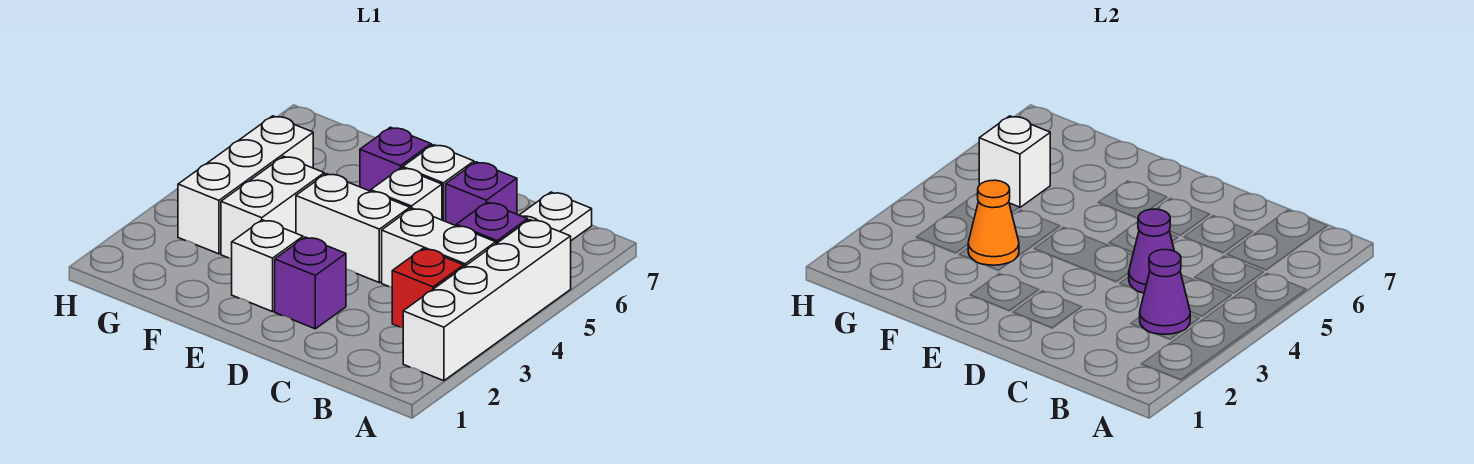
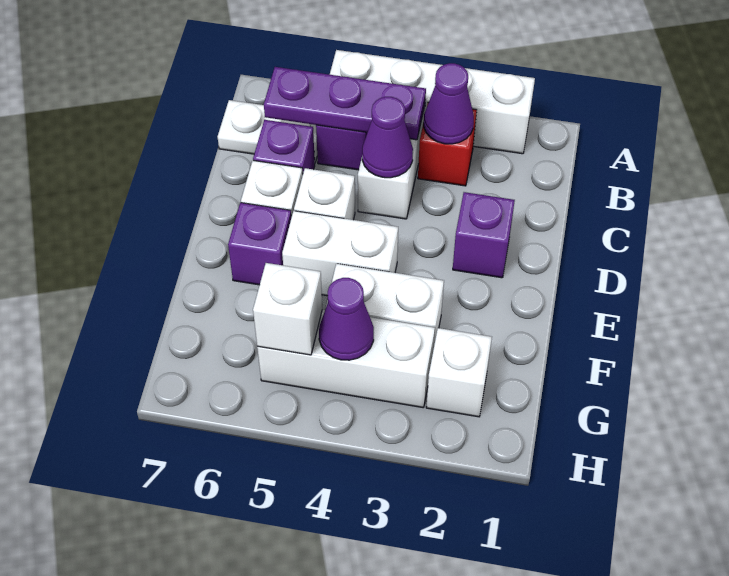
none -> purple plate B4:B6 level 2
white brick D4:E4 level 1 -> white brick E4:E5 level 1
white brick E2 level 1 -> white brick G2 level 1
orange cone F3 level 2 -> none
none -> purple cone G4 level 2

